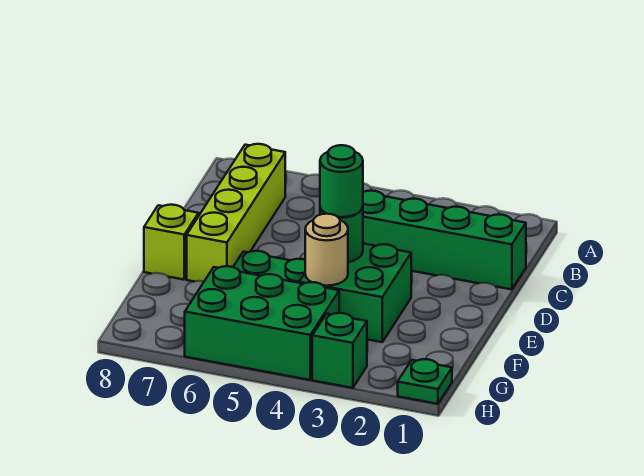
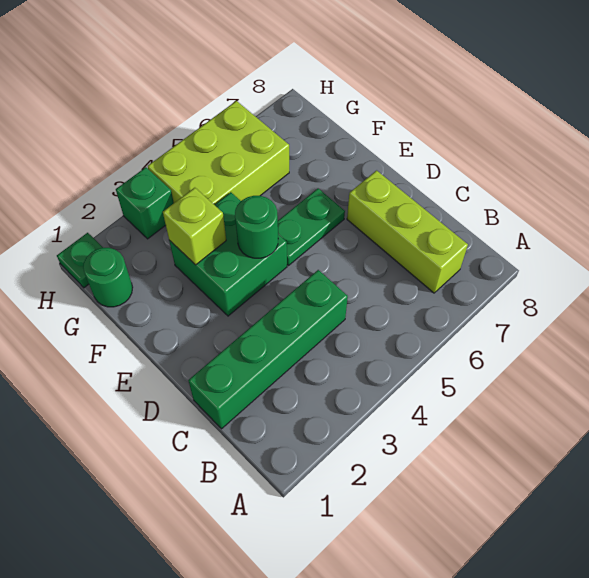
lime brick B7:E7 level 1 -> lime brick B7:D7 level 1
green round brick E4 level 3 -> green round brick G1 level 1
lime brick E8 level 1 -> lime brick F3 level 2
tan round brick F4 level 2 -> none
green brick G4:H6 level 1 -> lime brick G4:H6 level 1

